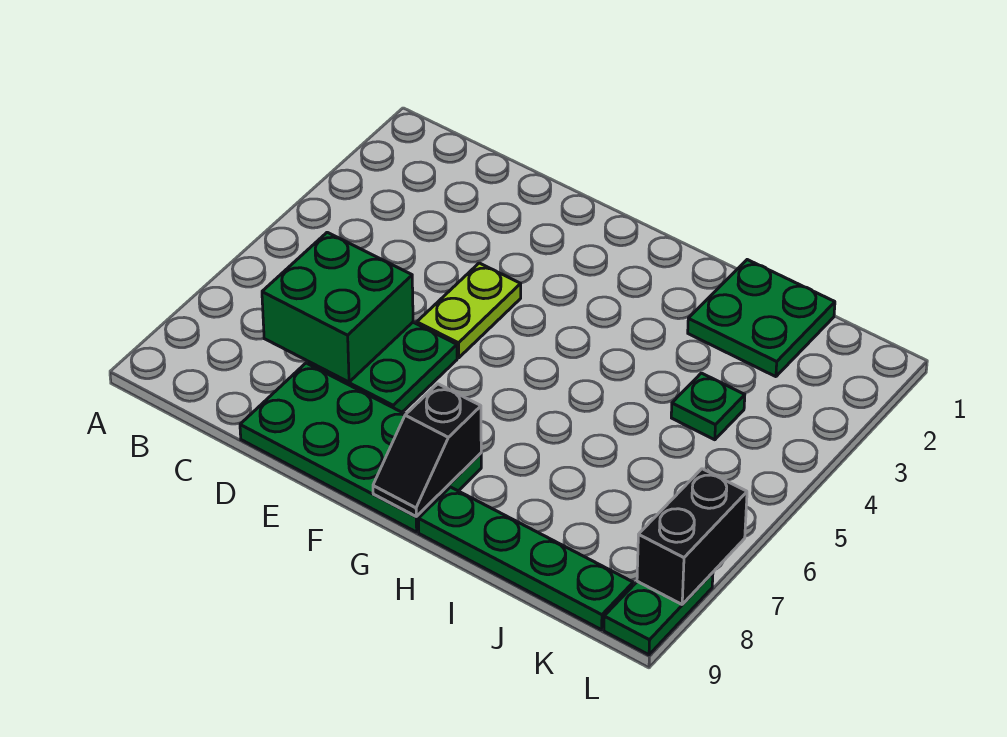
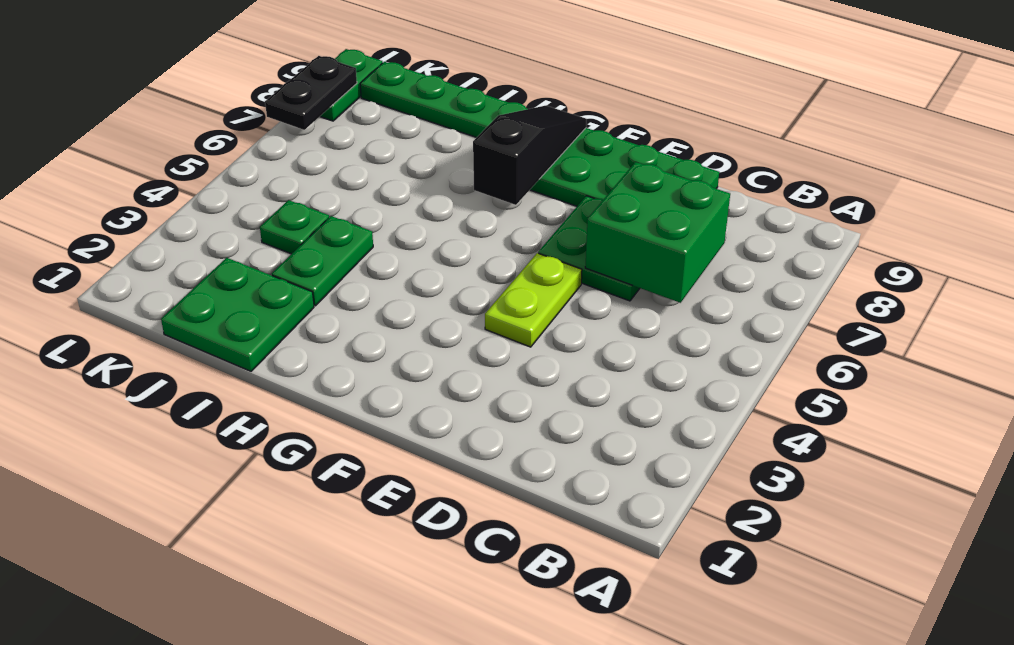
black slope G8:G9 level 2 top 8 -> black slope G7:G9 level 2 top 7
none -> green plate I3:I4 level 1
black brick L7:L8 level 2 -> black plate L7:L8 level 2

